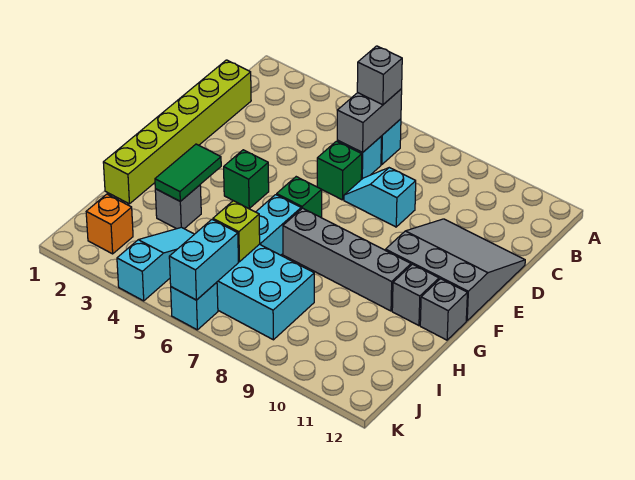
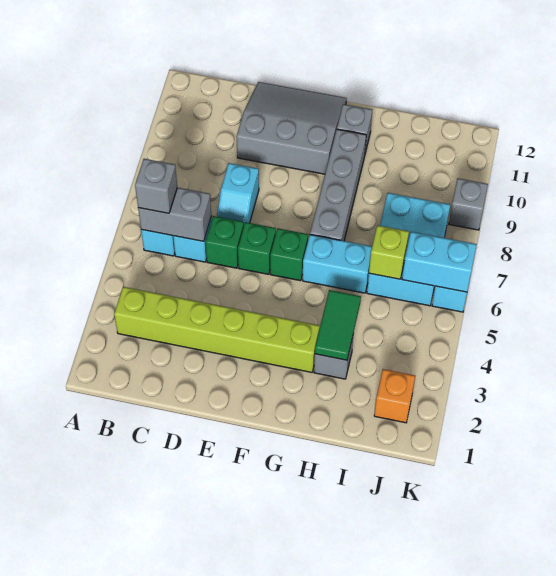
lime brick C1:H1 level 1 -> lime brick B3:G3 level 1
grey slope D10:F12 level 1 top F -> grey slope D10:F12 level 1 top 10
green brick F4 level 1 -> green brick E6 level 1
green tile G3:H3 level 2 -> green tile H3:H4 level 2
grey brick G12 level 1 -> grey brick K9 level 1
cyan slope I4:K4 level 1 top K -> none

